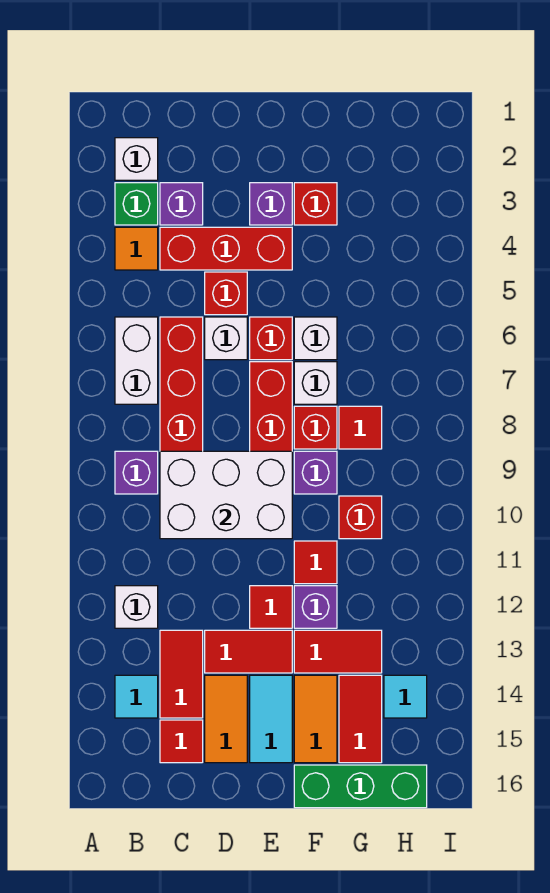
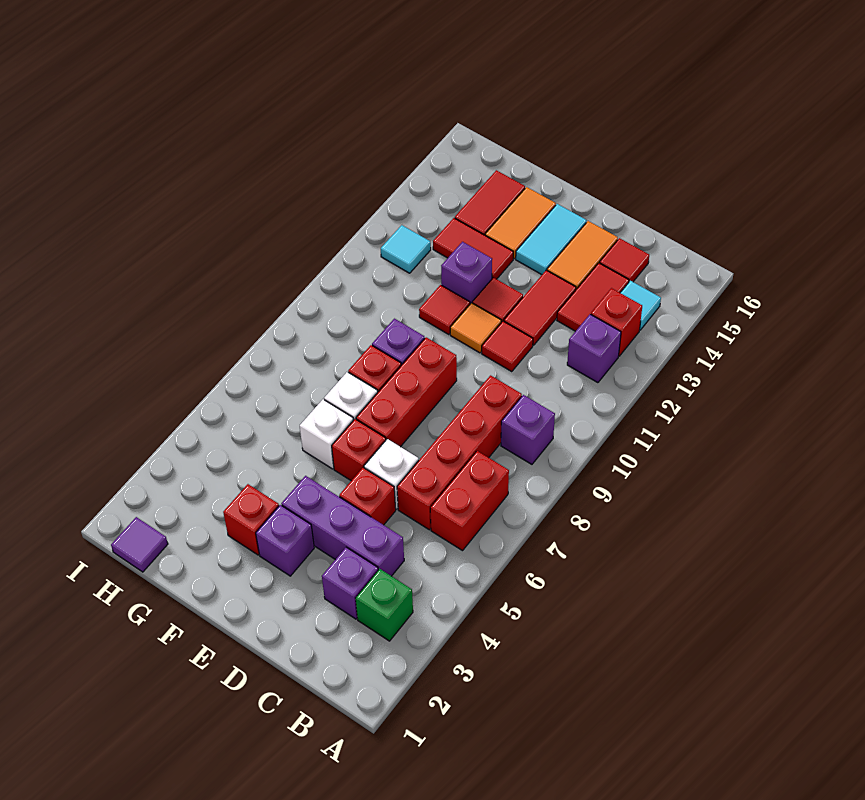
white brick B2 level 1 -> none
orange tile B4 level 1 -> orange tile E11 level 1
white brick B6:B7 level 1 -> red brick B6:B7 level 1
white brick B12 level 1 -> purple brick B12 level 1
red brick C4:E4 level 1 -> purple brick C4:E4 level 1
white brick C9:E10 level 2 -> none
red tile D13:E13 level 1 -> red tile D12:D13 level 1
green brick F16:H16 level 1 -> none
red tile G8 level 1 -> red tile D11 level 1
red brick G10 level 1 -> red brick B13 level 1
none -> purple tile H1 level 1
cyan tile H14 level 1 -> cyan tile H12 level 1

